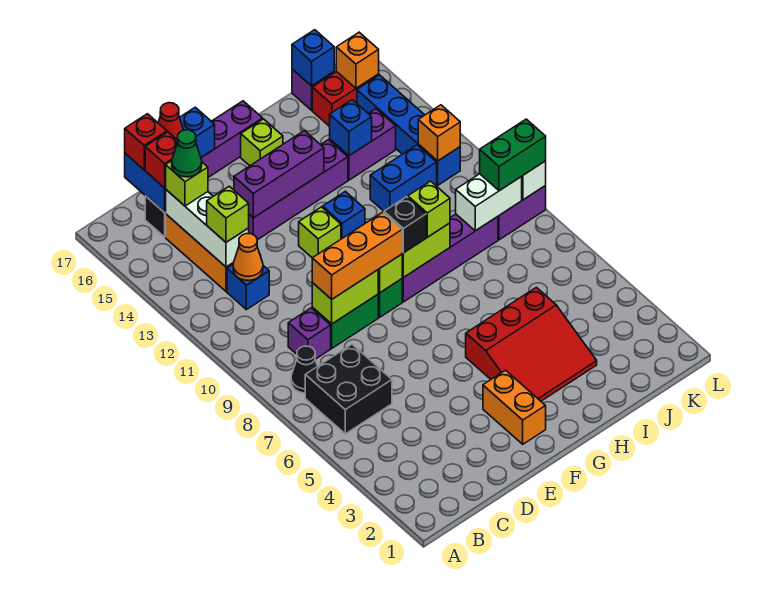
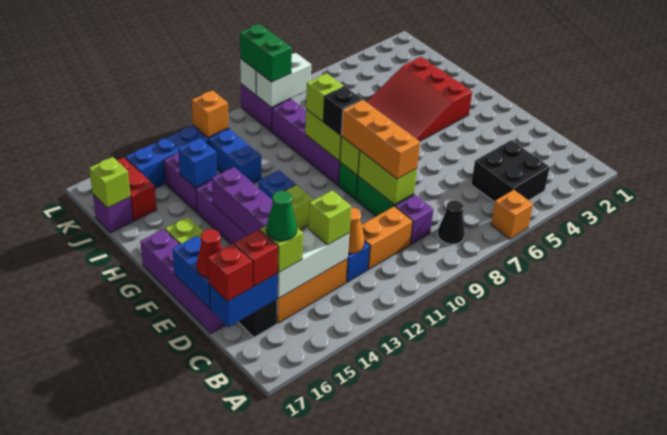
black brick B6:C7 level 1 -> black brick B4:C5 level 1
orange brick F2:F3 level 1 -> orange brick C10:C11 level 1
red slope G3:I5 level 1 top 5 -> red slope G3:I5 level 1 top 3
white brick J9:K9 level 2 -> white brick K8:K9 level 2
blue brick J17 level 2 -> lime brick J17 level 2
orange brick K16 level 2 -> orange brick A6 level 1

